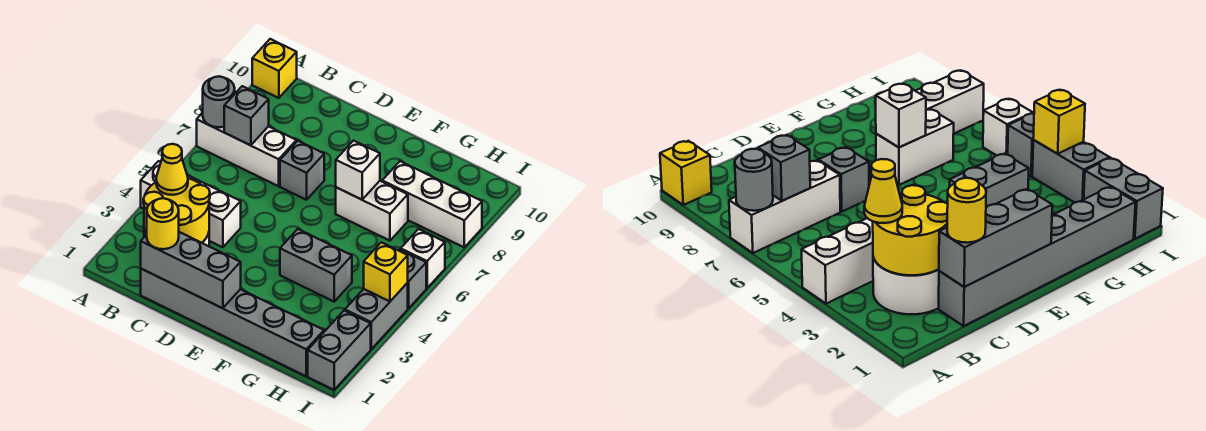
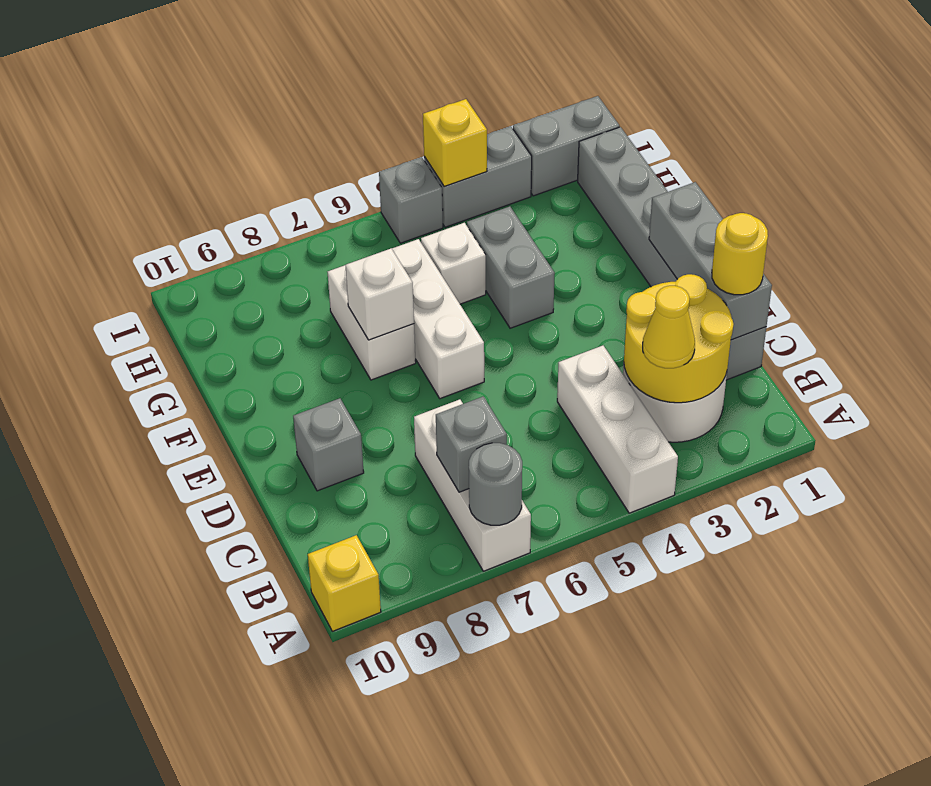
grey brick D7 level 1 -> grey brick D9 level 1
white brick G8:I8 level 1 -> white brick E6:G6 level 1
white brick I6 level 1 -> white brick G5 level 1

